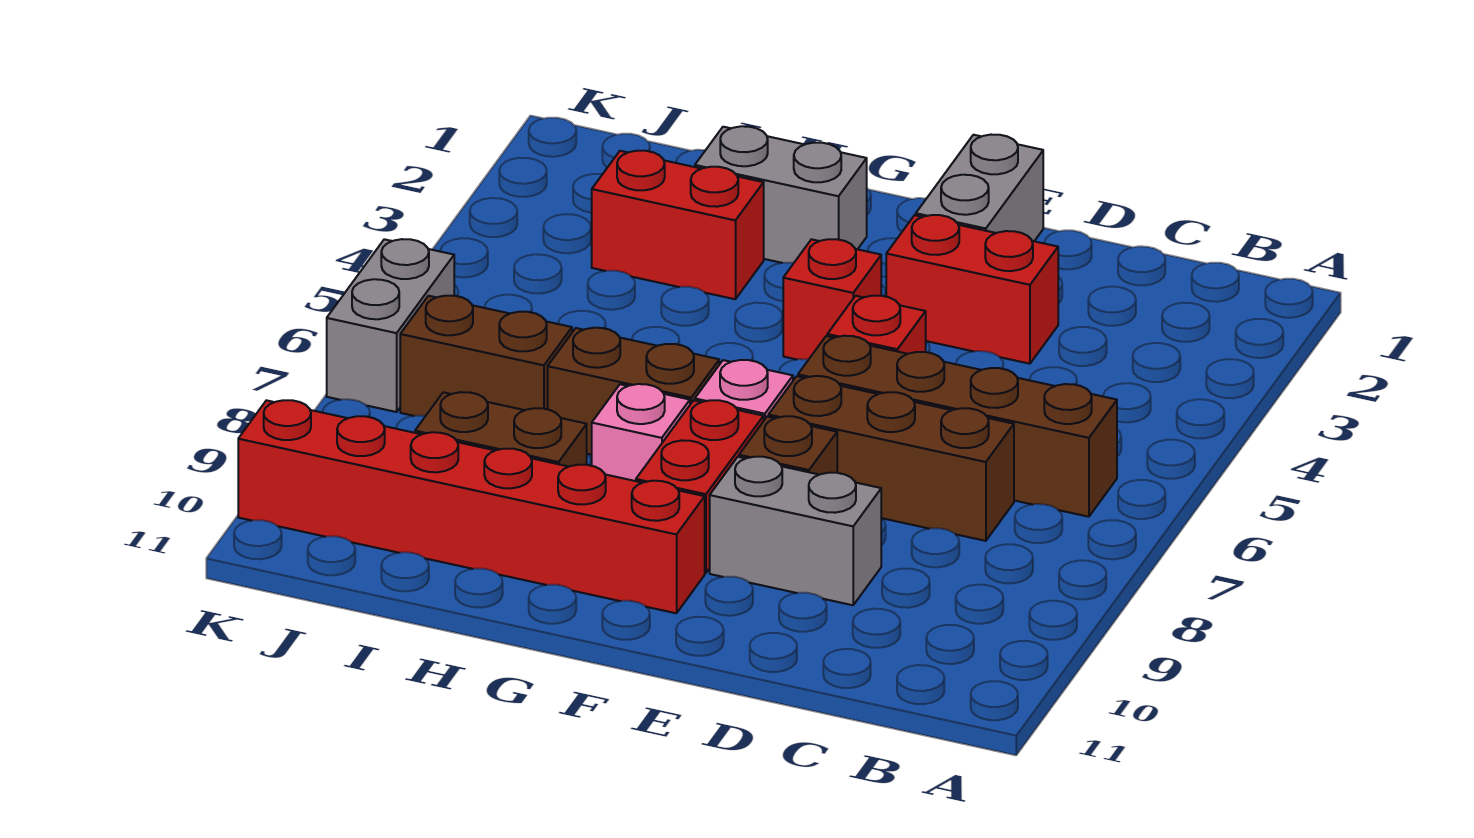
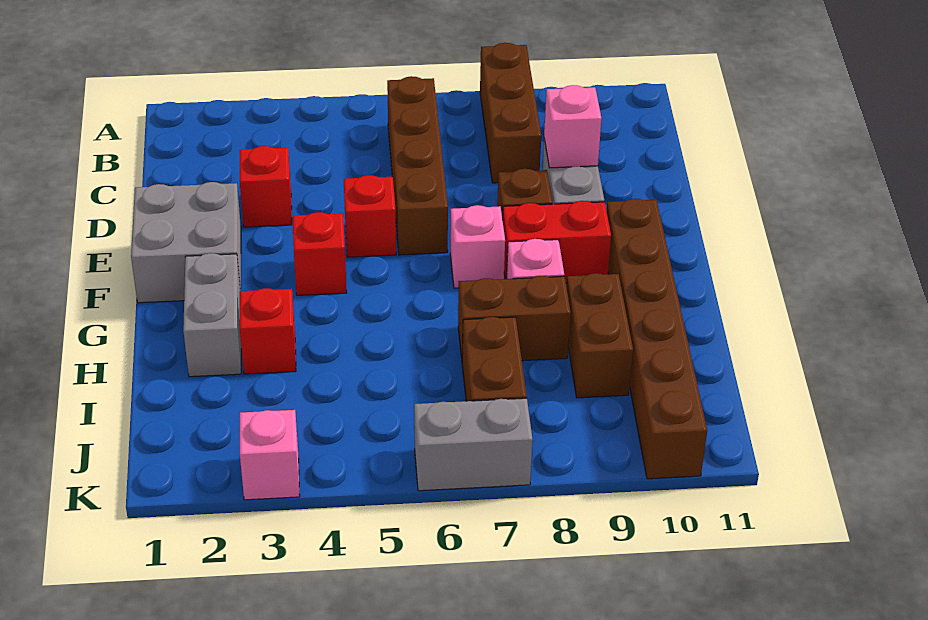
brown brick C7:E7 level 1 -> brown brick A8:C8 level 1
red brick D3:E3 level 1 -> red brick D3 level 1
none -> pink brick D9 level 2
grey brick E1:E2 level 1 -> grey brick E1:F2 level 1
red brick F10:K10 level 1 -> brown brick F10:K10 level 1
brown brick G7:H7 level 1 -> brown brick H7:H8 level 1
red brick H3:I3 level 1 -> red brick H3 level 1
none -> pink brick K3 level 1

